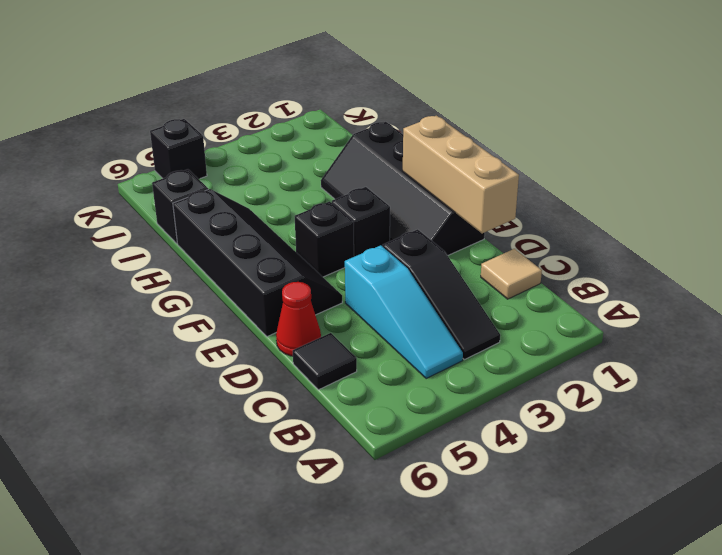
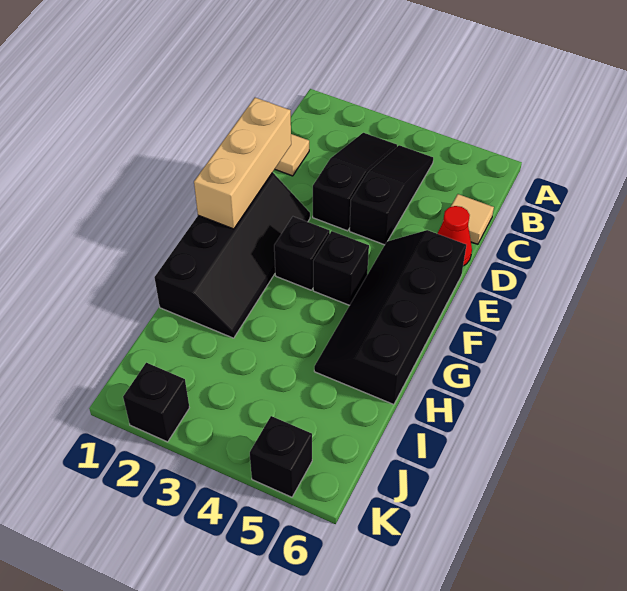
cyan slope B4:D4 level 1 top D -> black slope B4:D4 level 1 top D
black tile C6 level 1 -> tan tile C6 level 1
black brick I6 level 1 -> black brick K2 level 1

